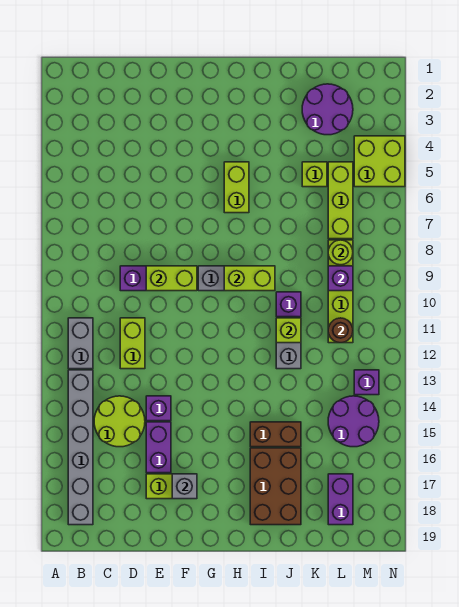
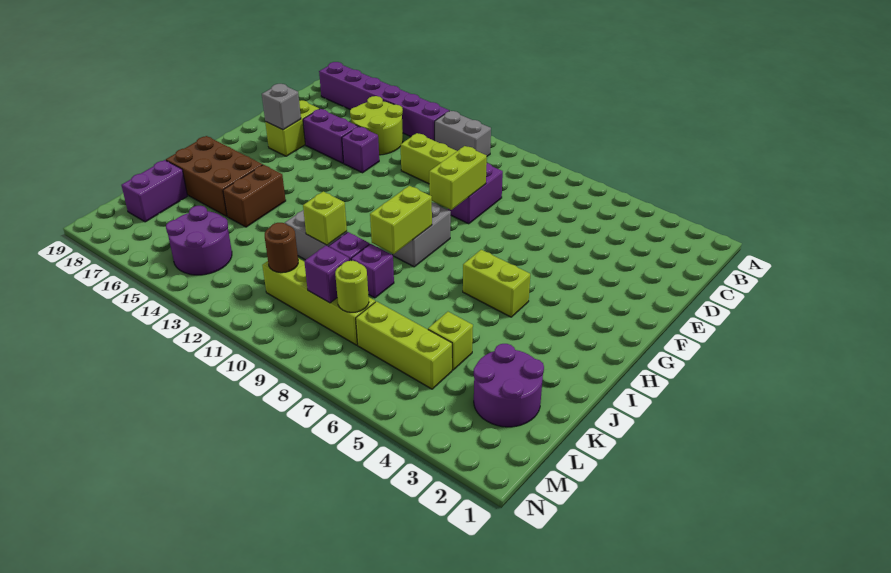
grey brick B13:B18 level 1 -> purple brick B13:B18 level 1
purple brick L17:L18 level 1 -> purple brick K18:L18 level 1
lime brick M4:N5 level 1 -> none
purple brick M13 level 1 -> purple brick J9 level 1

